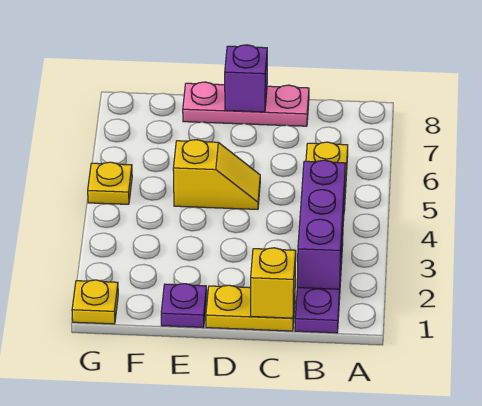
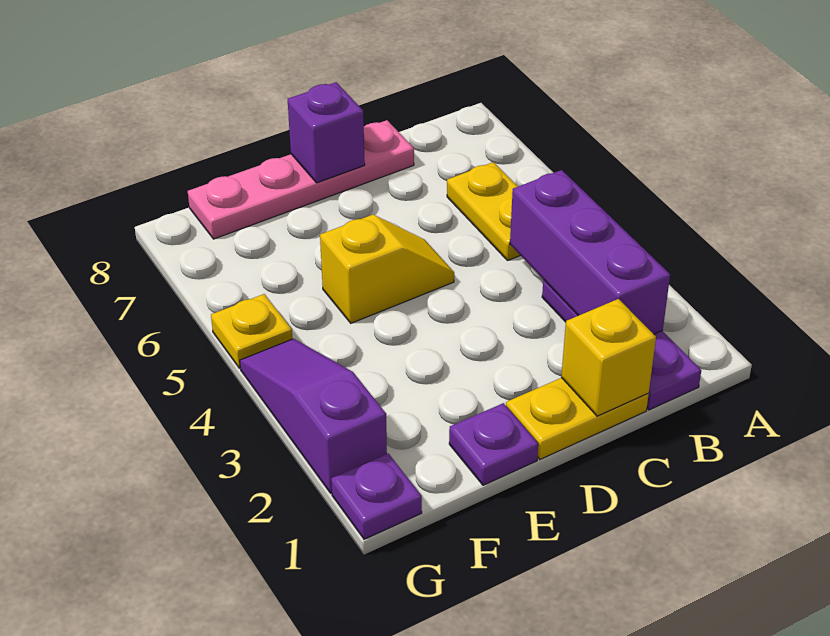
pink plate C8:E8 level 1 -> pink plate C8:F8 level 1
yellow plate G1 level 1 -> purple plate G1 level 1
none -> purple slope G2:G4 level 1 top 2

